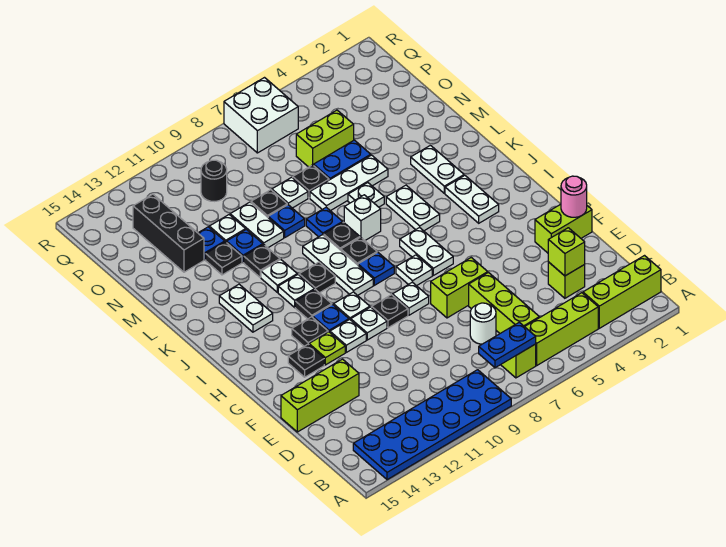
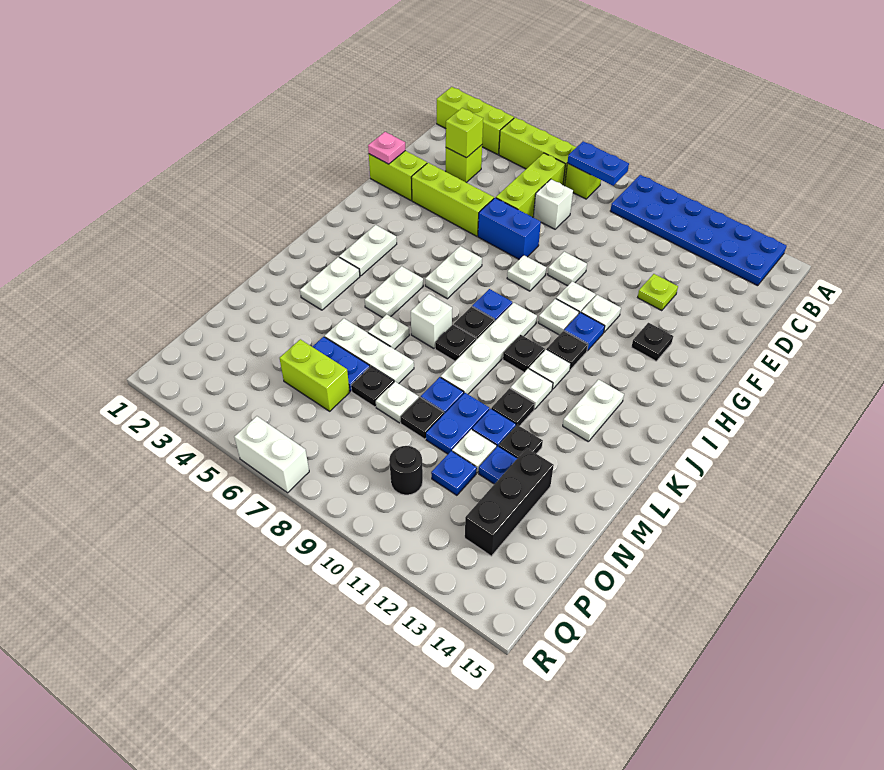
white round brick D7 level 1 -> white brick D7 level 1
lime brick E13:E15 level 1 -> lime brick F3:F5 level 1
pink round brick F1 level 2 -> pink plate F1 level 2
lime brick F6:F7 level 1 -> blue brick F6:F7 level 1
black plate G9 level 1 -> none
lime plate G12 level 1 -> lime plate E12 level 1
white plate H7 level 1 -> white plate F9 level 1
black plate H12 level 1 -> none
white plate I9:K9 level 1 -> white plate I9:L9 level 1
blue plate L8 level 1 -> blue plate O11 level 1
white plate M10:N10 level 1 -> blue plate M10:N10 level 1
white brick Q6:R7 level 1 -> white brick R6:R7 level 1

